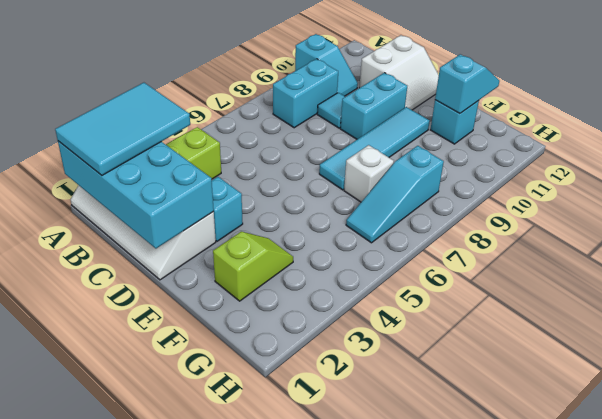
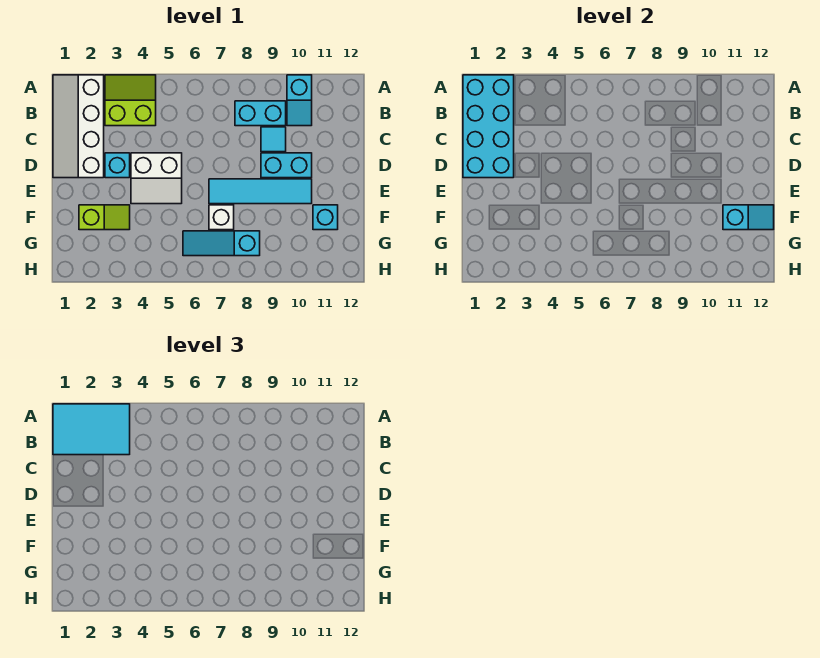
white slope C11:D12 level 1 top C -> white slope D4:E5 level 1 top D

